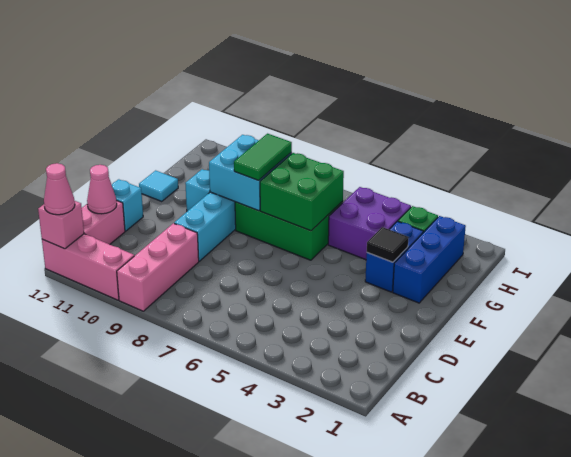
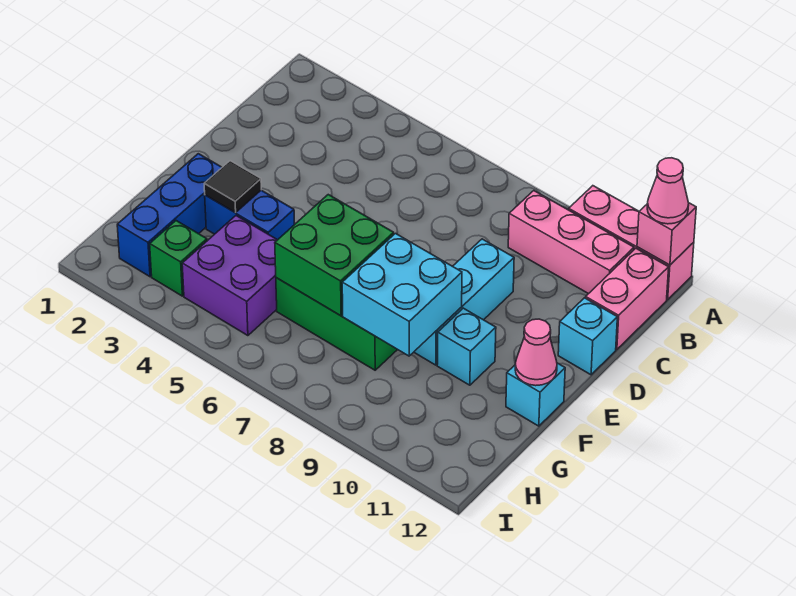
pink brick A9:C9 level 1 -> pink brick B9:B11 level 1
pink cone C12 level 2 -> pink cone F12 level 2
blue brick F3:G3 level 1 -> blue brick F3:F4 level 1
green tile F8:G8 level 3 -> none
cyan tile F12 level 1 -> cyan brick F12 level 1

